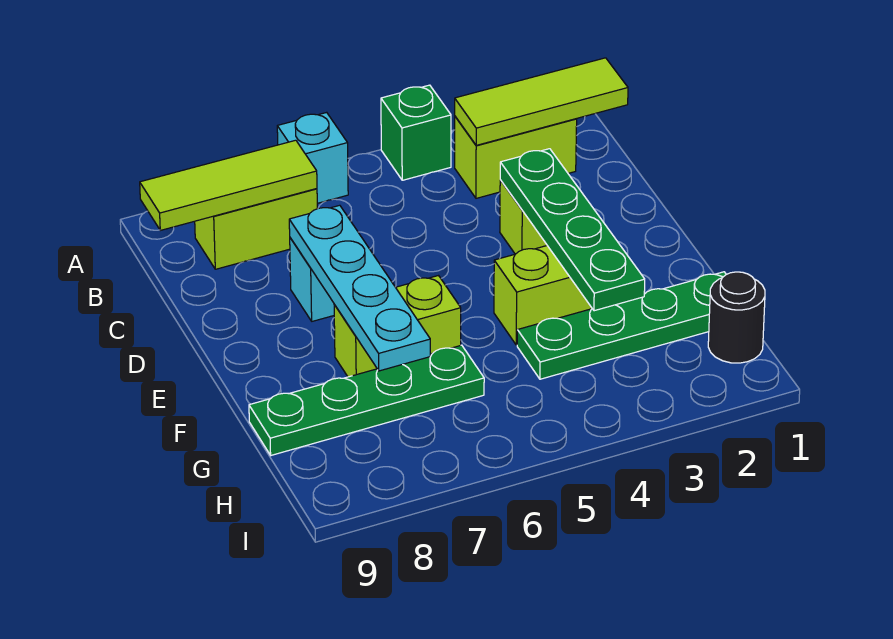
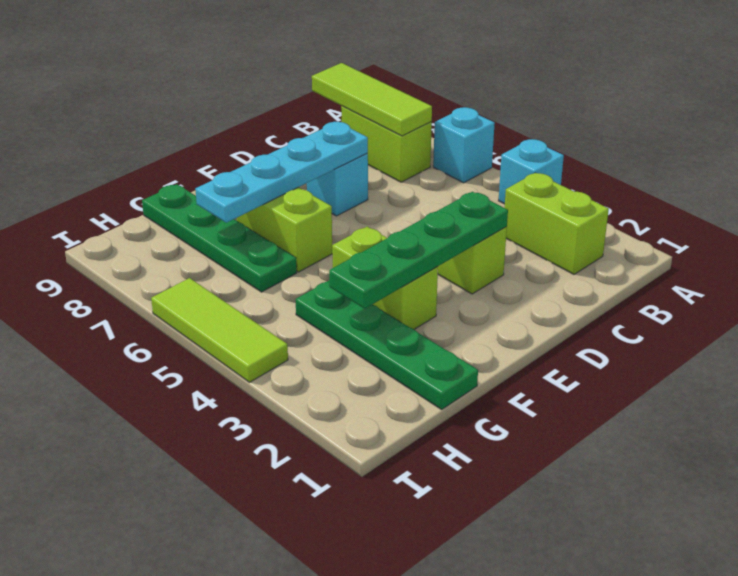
green brick A4 level 1 -> cyan brick A4 level 1
lime tile B1:B3 level 2 -> lime tile I4:I6 level 1
black round brick H1 level 1 -> none

